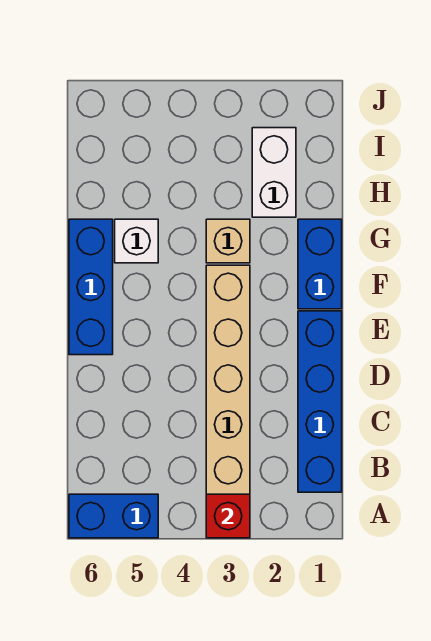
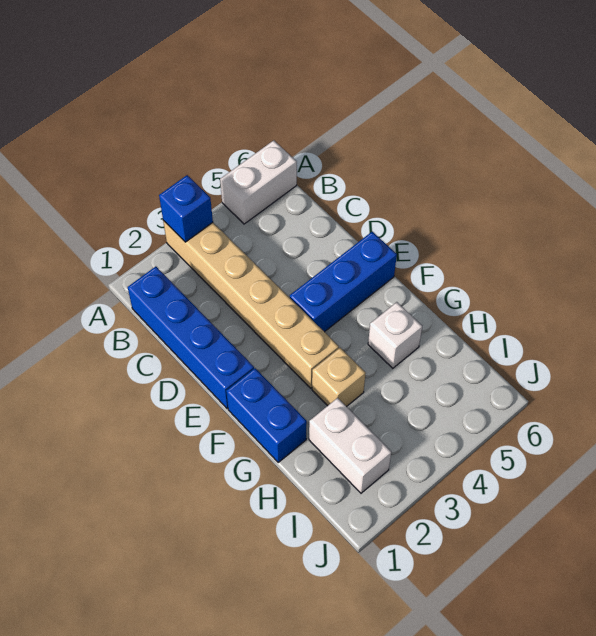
red brick A3 level 2 -> blue brick A3 level 2
blue brick A5:A6 level 1 -> white brick A5:A6 level 1
blue brick E6:G6 level 1 -> blue brick E4:E6 level 1

